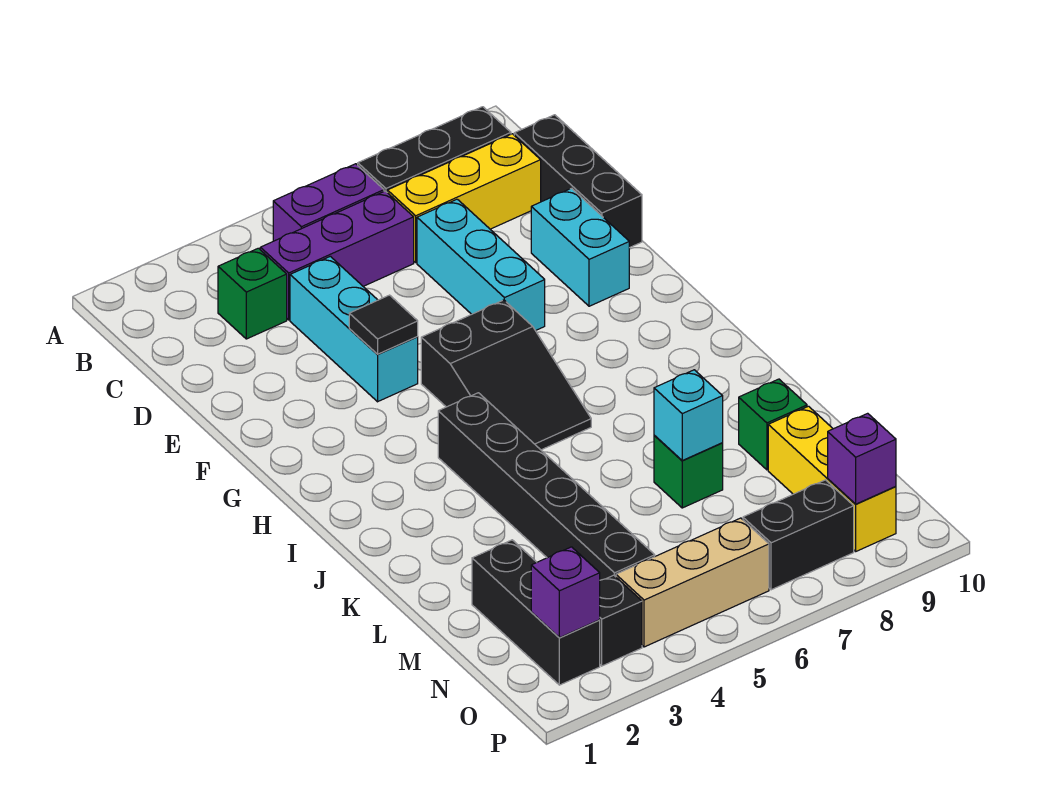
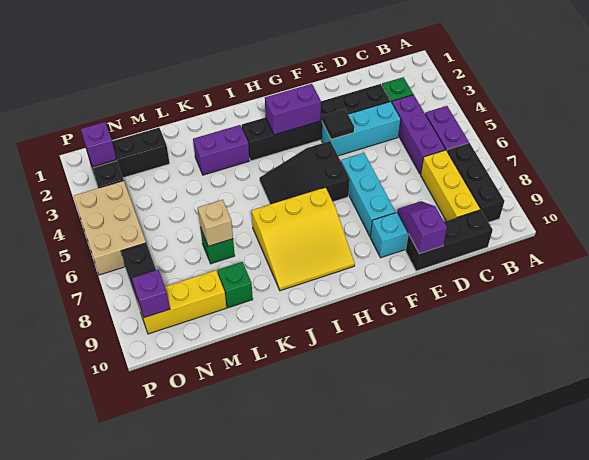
cyan brick D7:F7 level 1 -> cyan brick F6:F8 level 1
none -> purple slope E9:E10 level 2 top 10
none -> purple brick G3:H3 level 2
none -> yellow slope H7:J9 level 1 top 7
black brick I4:N4 level 1 -> black brick D3:I3 level 1
none -> purple brick J3:K3 level 1
cyan brick L7 level 2 -> tan brick L7 level 2
tan brick O4:O6 level 1 -> tan brick O4:P6 level 1

